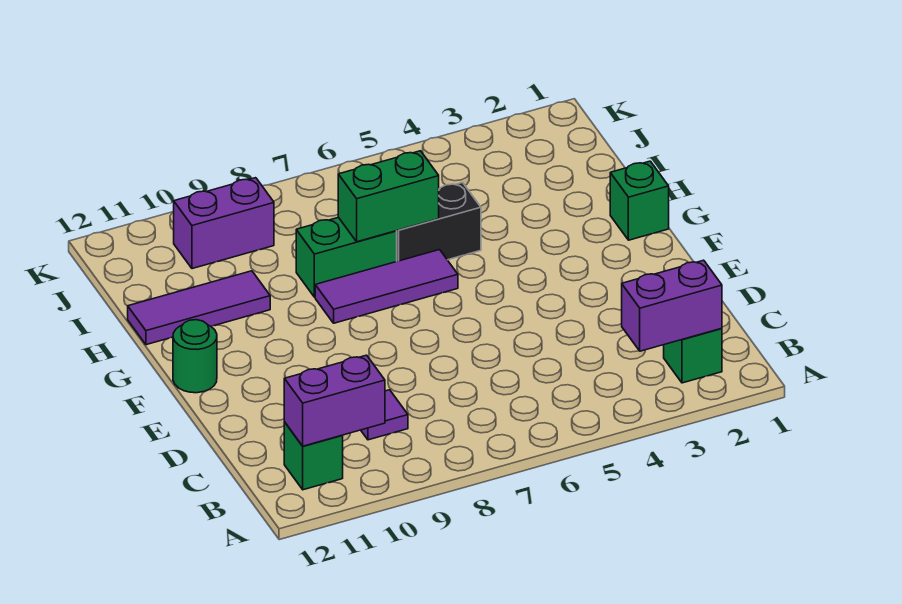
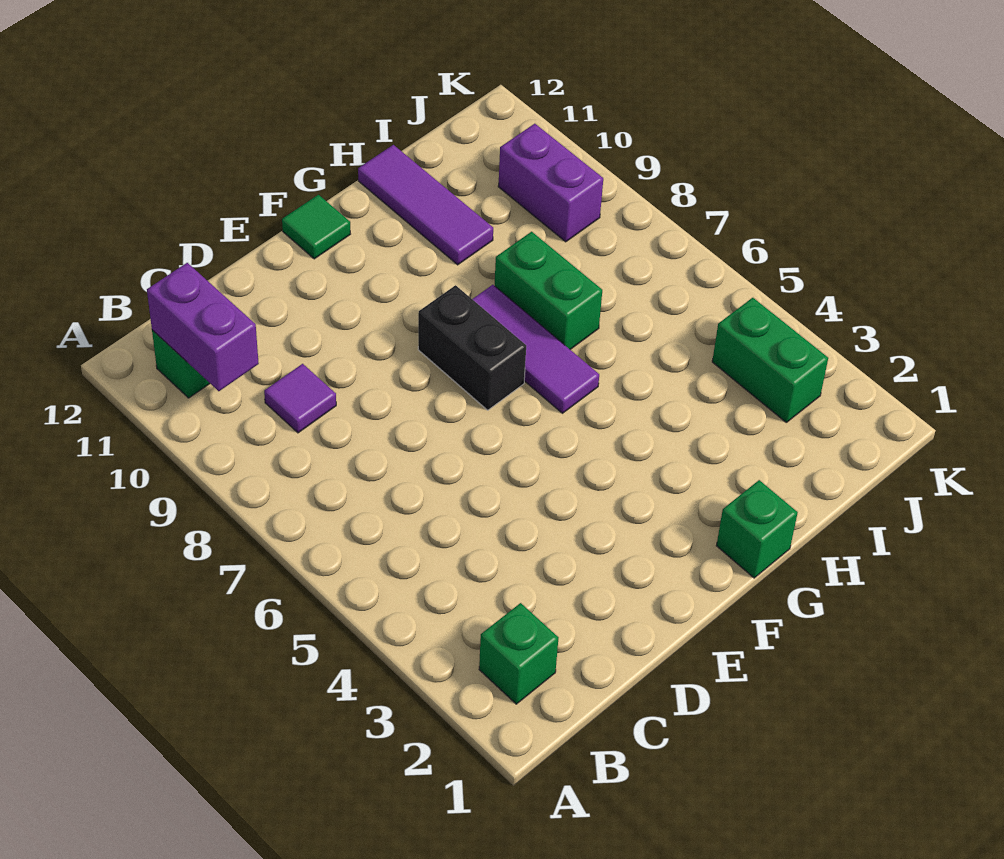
purple brick B2:B3 level 2 -> none
green round brick F12 level 1 -> green tile F12 level 1
black brick H5:H6 level 1 -> black brick F7:F8 level 1
green brick H6:H7 level 2 -> green brick J3:J4 level 1

